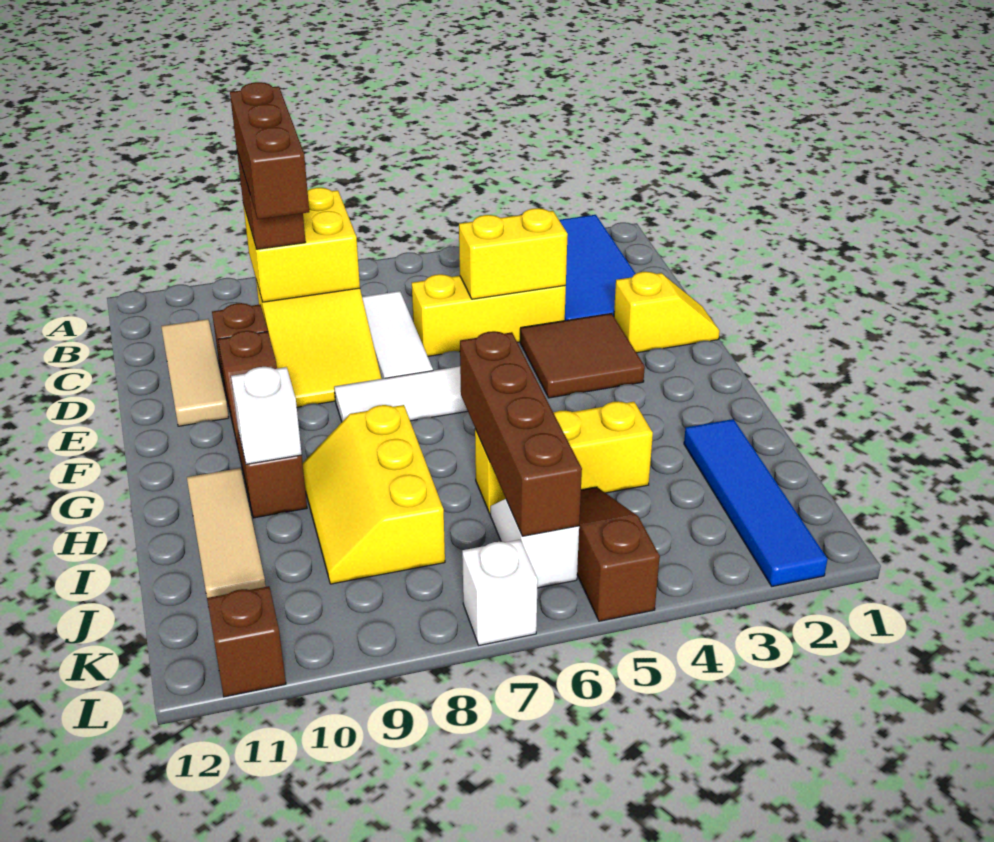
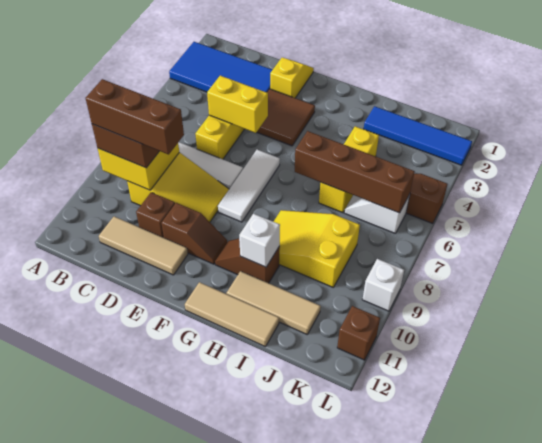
yellow brick D4:D5 level 2 -> yellow brick D5:E5 level 2
none -> tan tile G12:I12 level 1
yellow slope H8:J9 level 1 top 8 -> yellow slope H8:J9 level 1 top J
white brick L7 level 1 -> white brick L9 level 1

